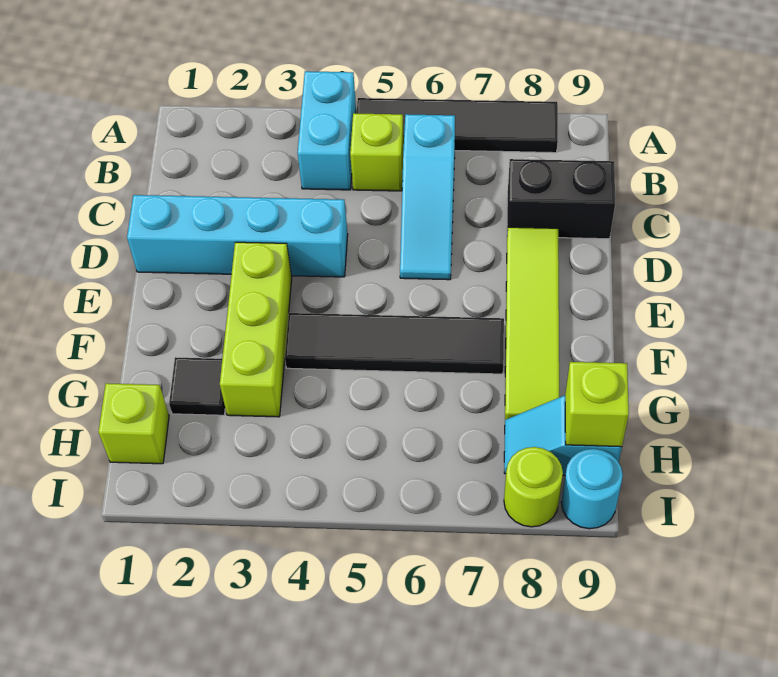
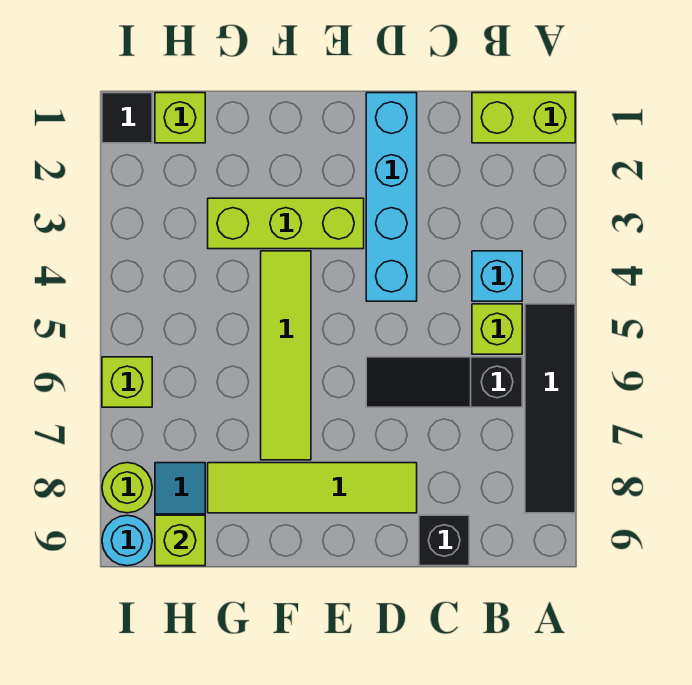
none -> lime brick A1:B1 level 1
cyan brick A4:B4 level 1 -> cyan brick B4 level 1
cyan slope B6:D6 level 1 top B -> black slope B6:D6 level 1 top B
black brick C8:C9 level 1 -> black brick C9 level 1
black tile F4:F7 level 1 -> lime tile F4:F7 level 1
black tile G2 level 1 -> black tile I1 level 1
none -> lime brick I6 level 1

